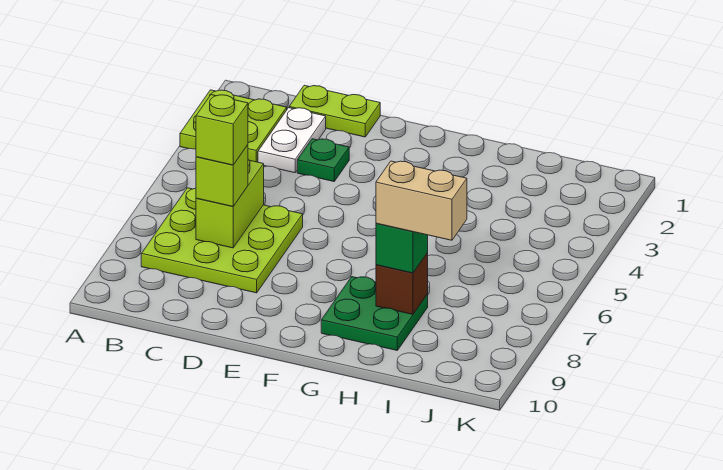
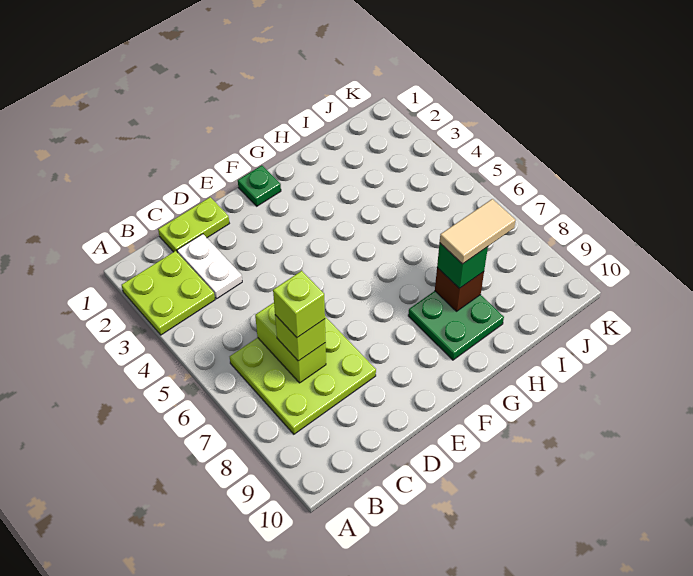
green plate D3 level 1 -> green plate F1 level 1
tan brick H8:I8 level 4 -> tan tile H8:I8 level 4

